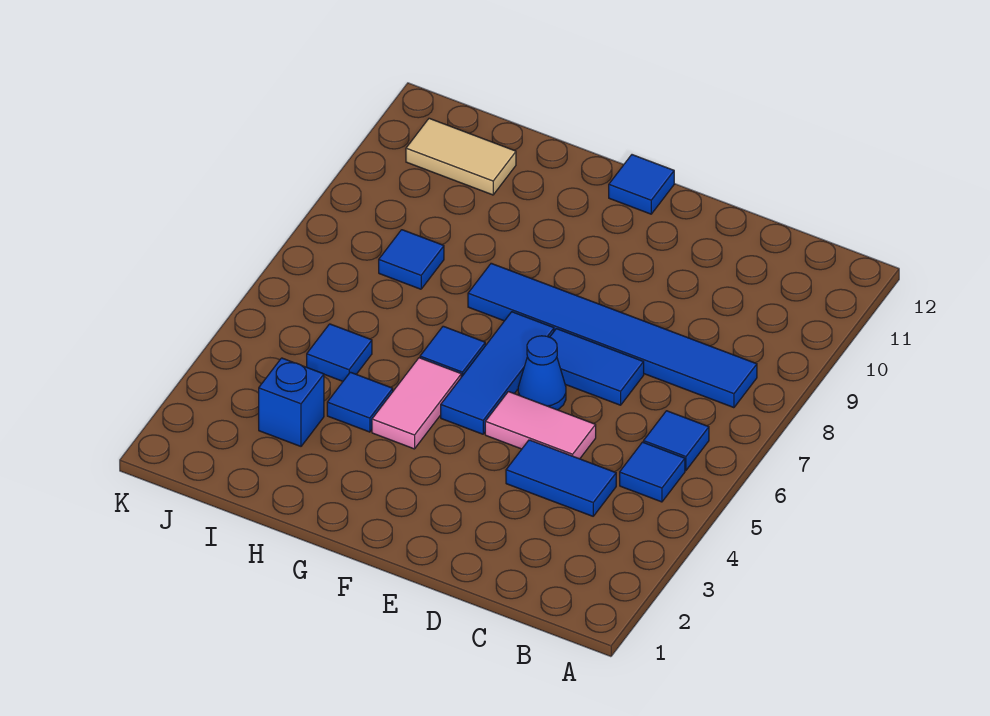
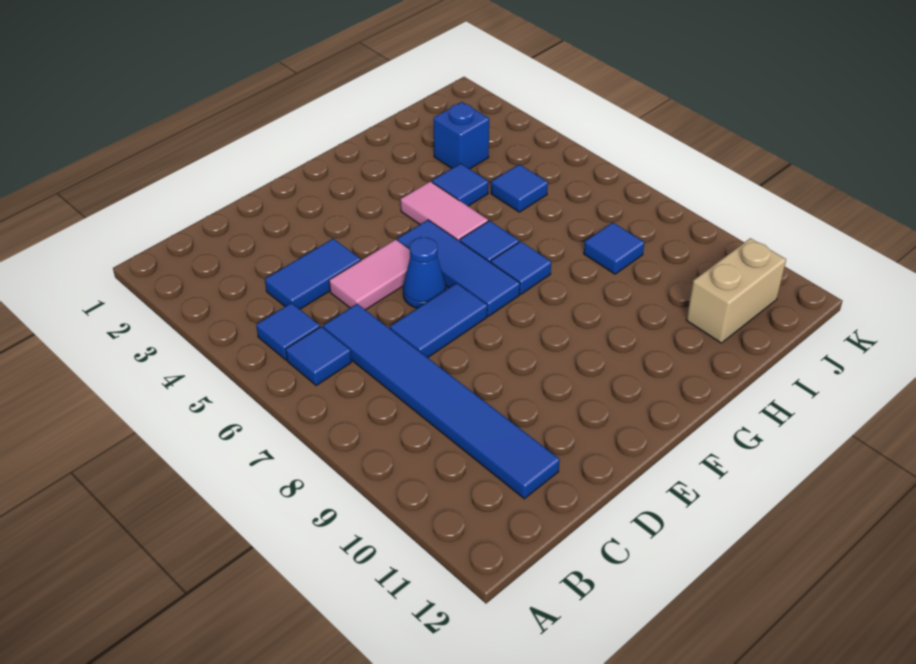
blue tile B8:G8 level 1 -> blue tile C6:C11 level 1
blue tile F12 level 1 -> blue tile G7 level 1
tan tile I11:J11 level 1 -> tan brick I11:J11 level 1

